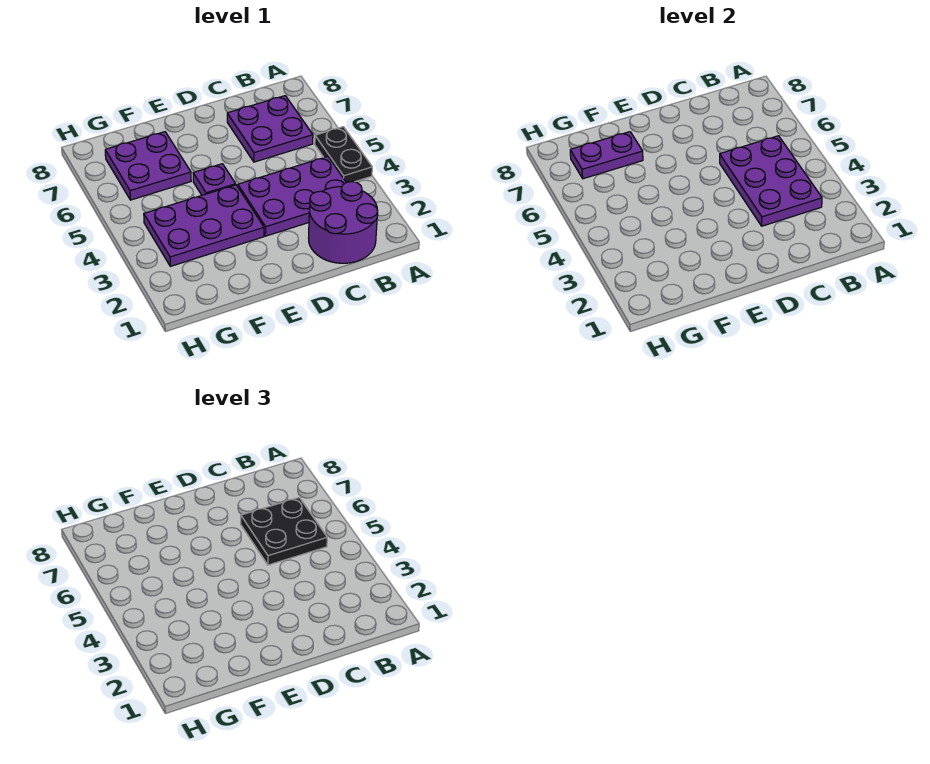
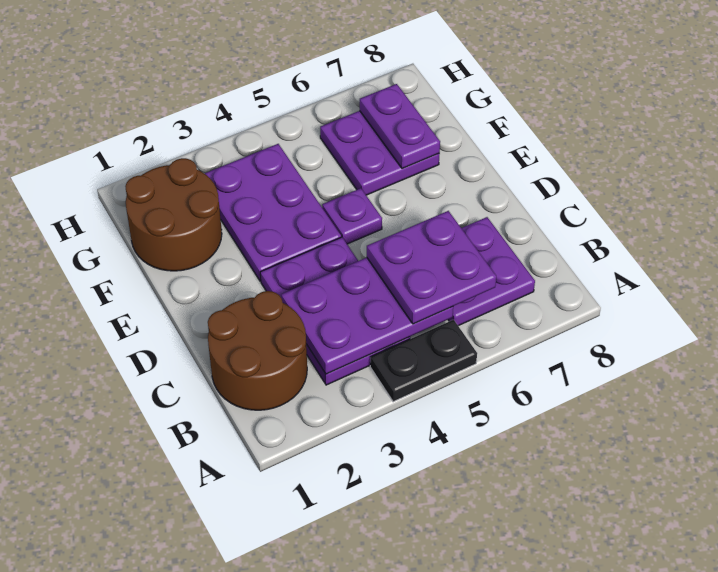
purple round brick B1:C2 level 1 -> brown round brick B1:C2 level 1
black plate B5:C6 level 3 -> purple plate B5:C6 level 3
none -> brown round brick F1:G2 level 1

